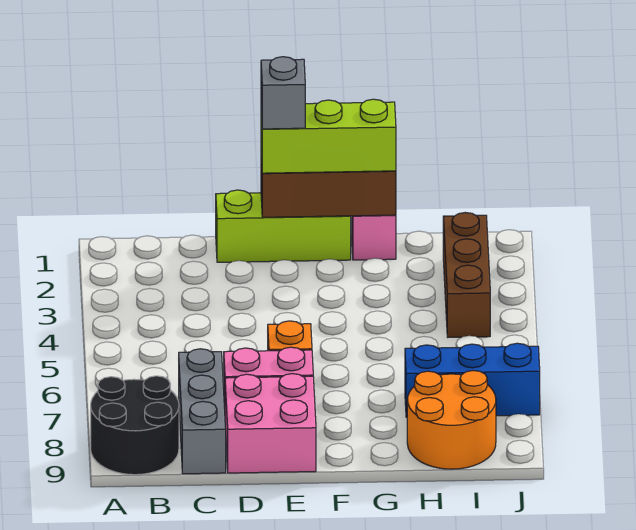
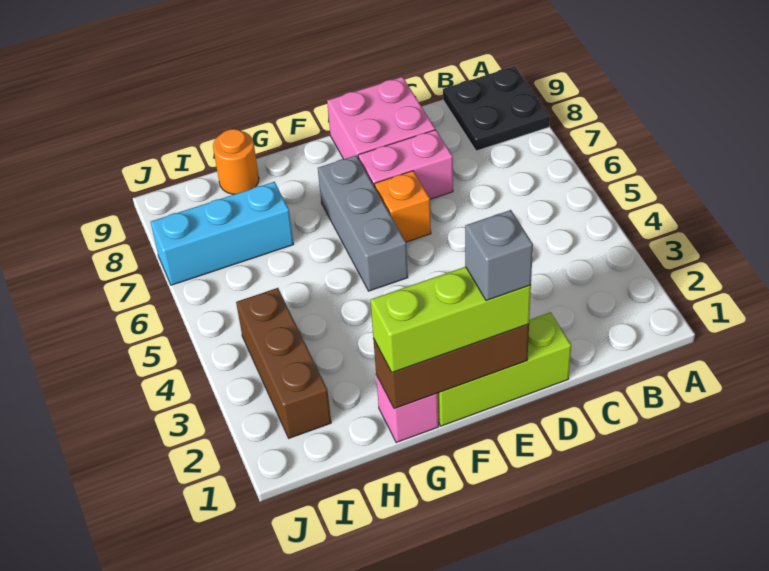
black round brick A8:B9 level 1 -> black plate A8:B9 level 1
grey brick C7:C9 level 1 -> grey brick F5:F7 level 1
blue brick H7:J7 level 1 -> cyan brick H7:J7 level 1
orange round brick H8:I9 level 1 -> orange round brick H9 level 1

